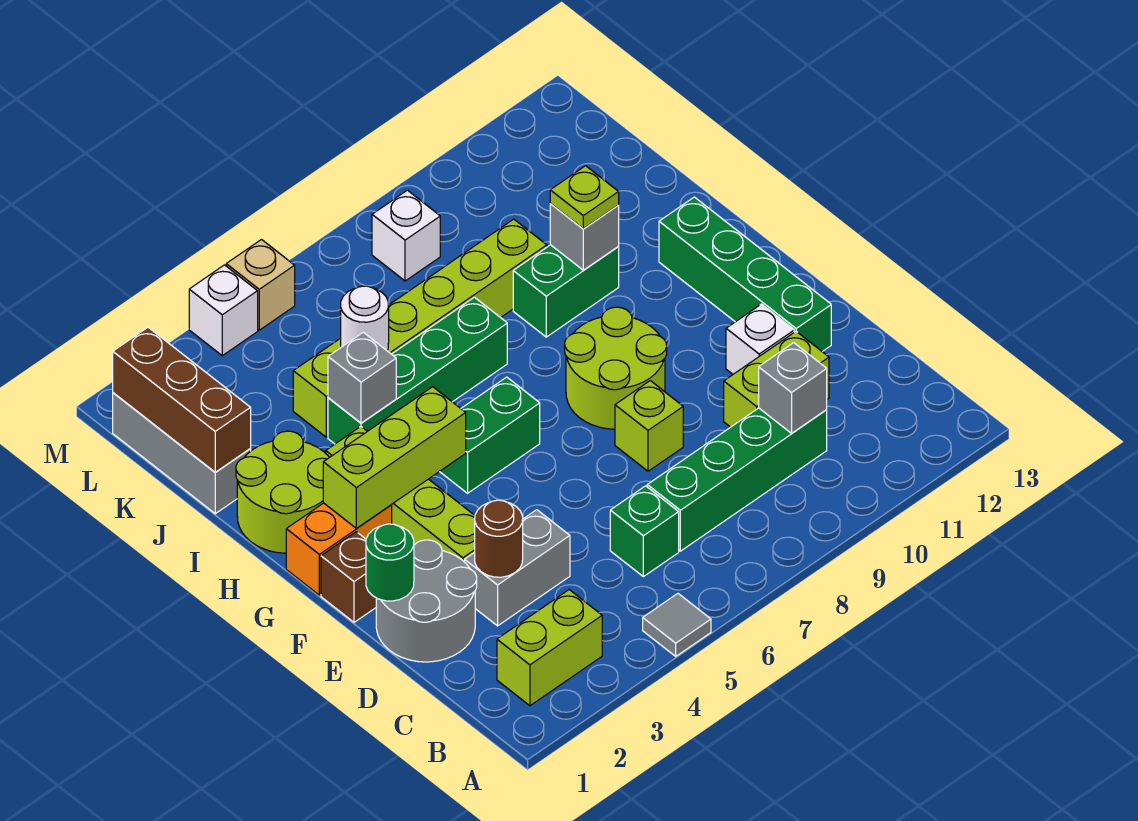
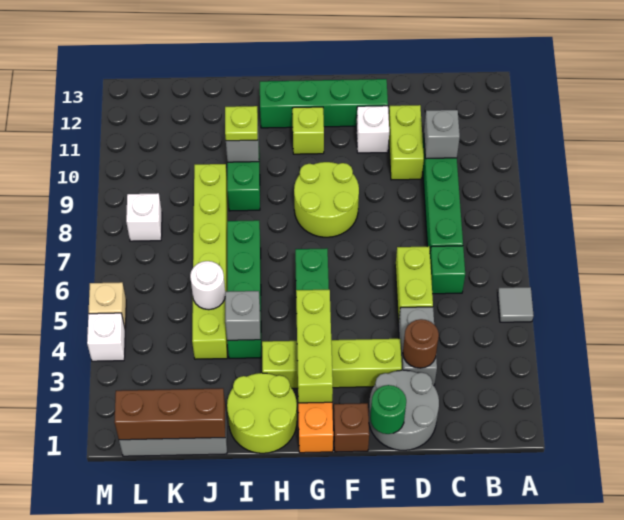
lime brick B2:B3 level 1 -> lime brick D5:D6 level 1
lime brick E8 level 1 -> lime brick G11 level 1

